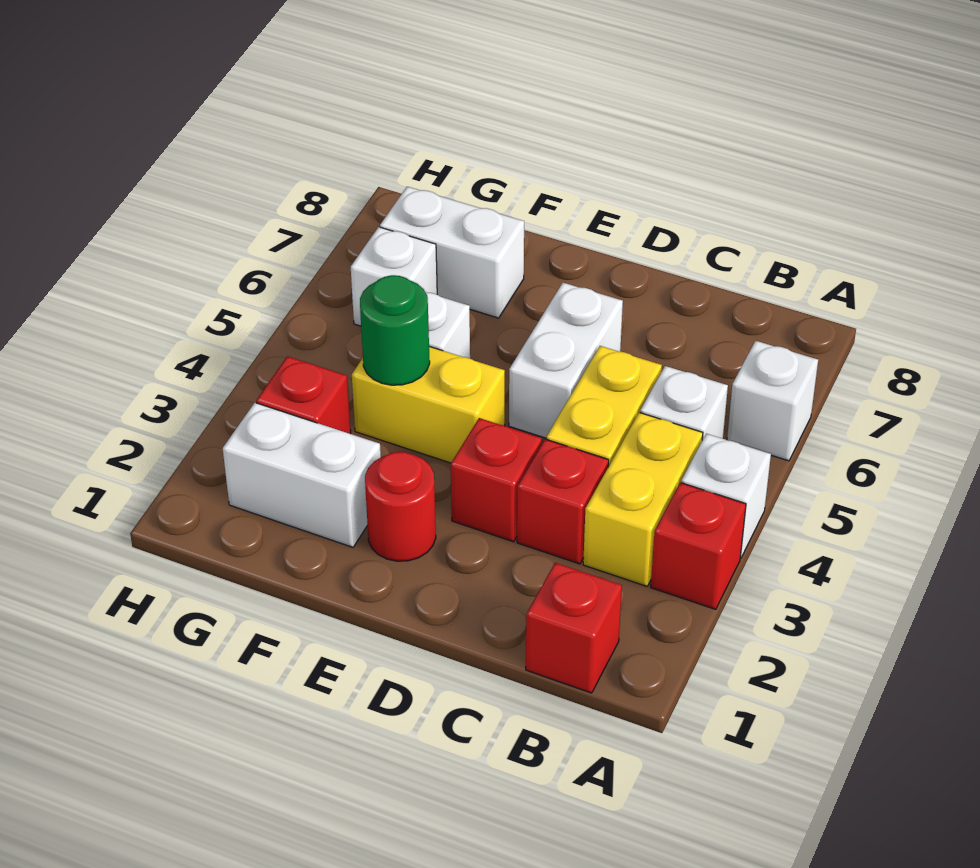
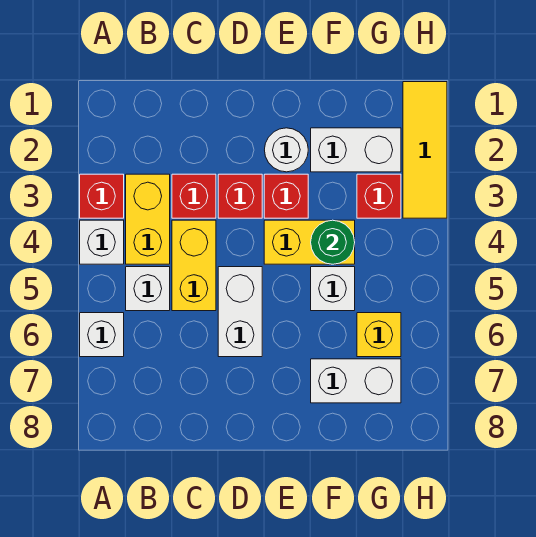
red brick B1 level 1 -> red brick E3 level 1
red round brick E2 level 1 -> white round brick E2 level 1
white brick G6 level 1 -> yellow brick G6 level 1
none -> yellow tile H1:H3 level 1

